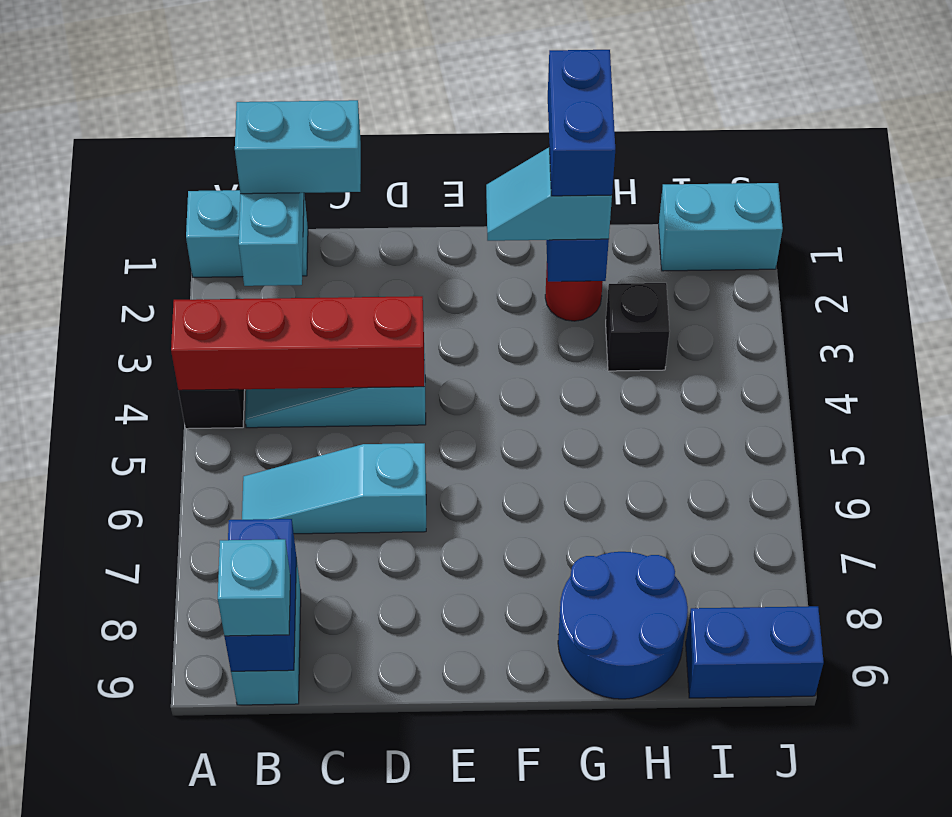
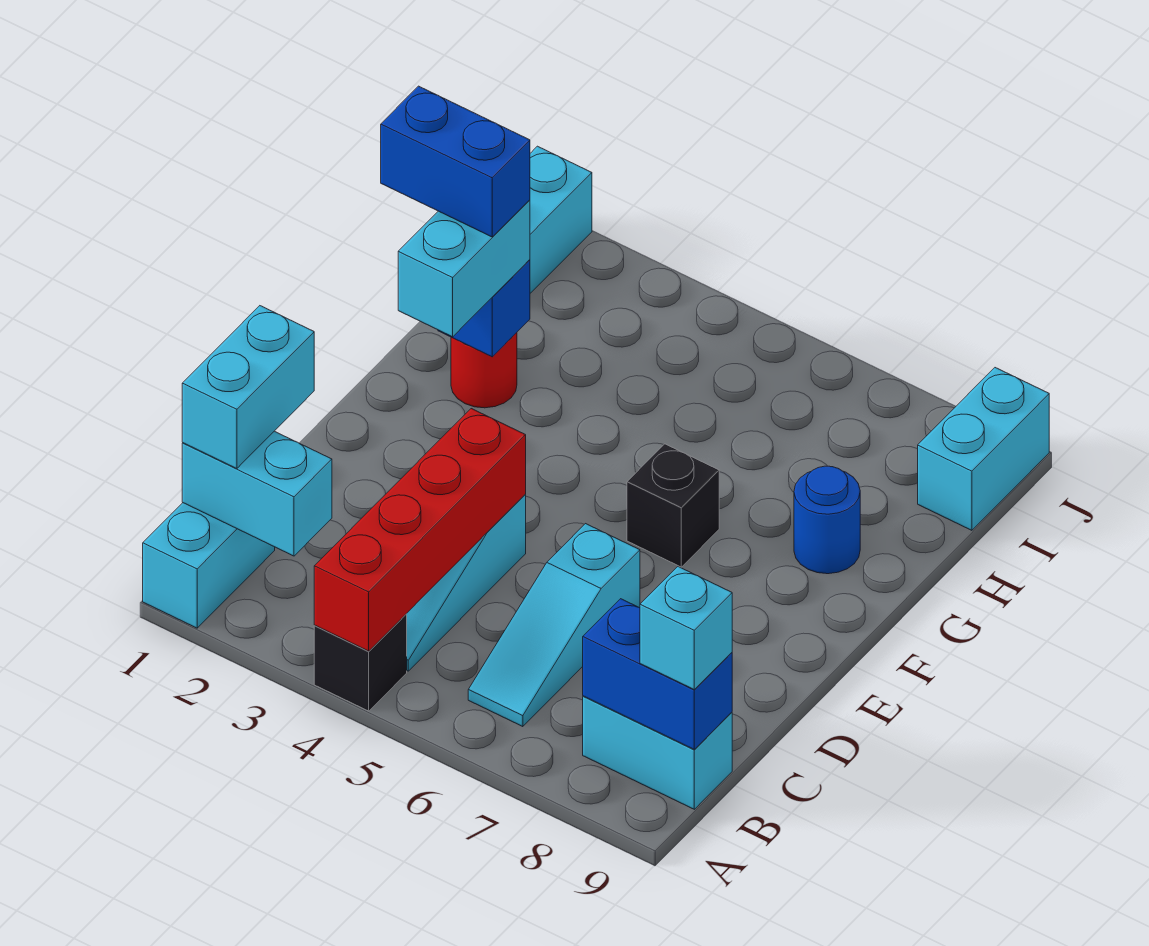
cyan slope F2:G2 level 3 top G -> cyan brick F2:G2 level 3
blue round brick G8:H9 level 1 -> blue round brick G8 level 1
black brick H3 level 1 -> black brick F6 level 1
blue brick I9:J9 level 1 -> cyan brick I9:J9 level 1

